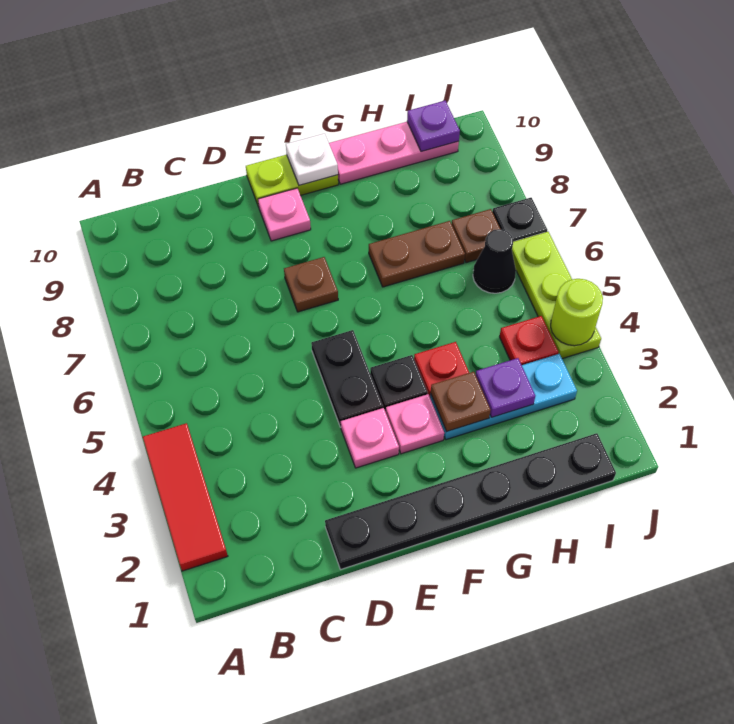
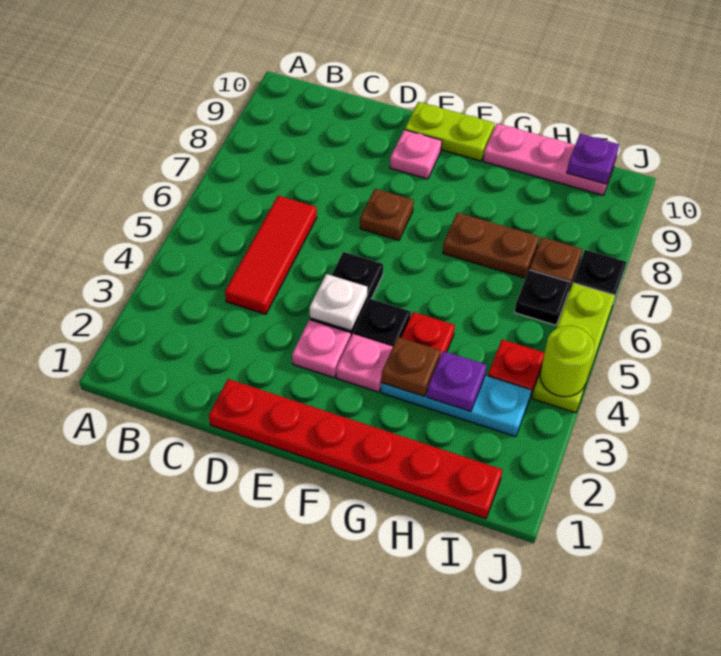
red tile A2:A4 level 1 -> red tile C4:C6 level 1
black plate D1:I1 level 1 -> red plate D1:I1 level 1
white plate F10 level 2 -> white plate E4 level 2
black cone I6 level 1 -> black plate I6 level 1

